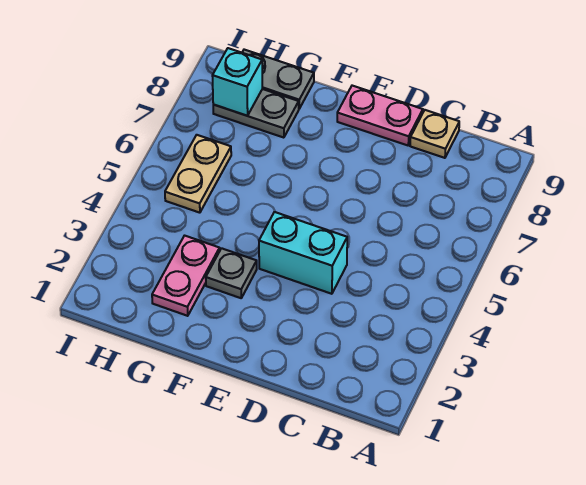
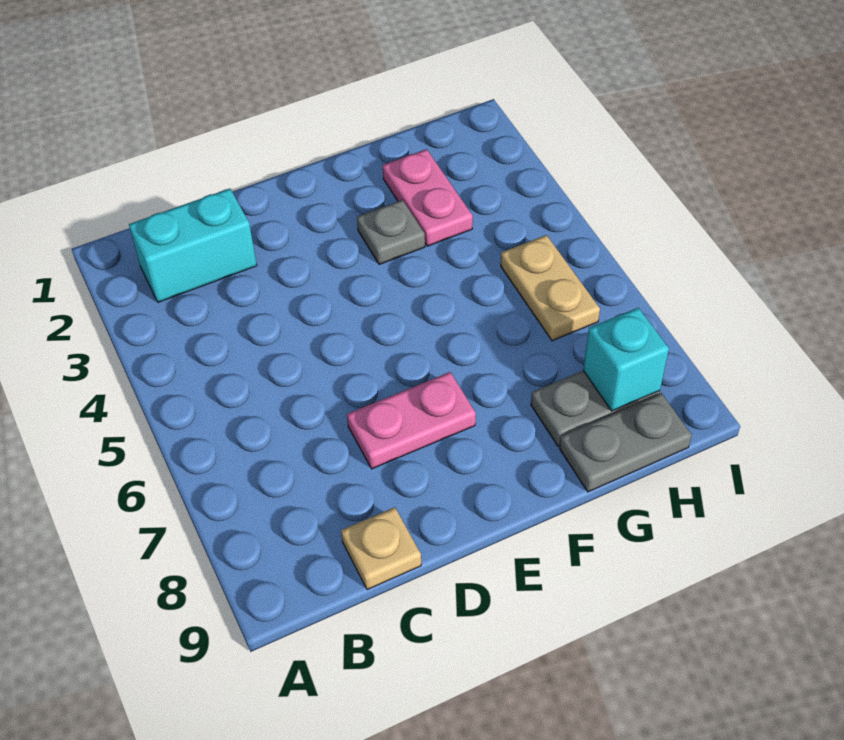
cyan brick D4:E4 level 1 -> cyan brick B2:C2 level 1
pink plate D9:E9 level 1 -> pink plate D7:E7 level 1

